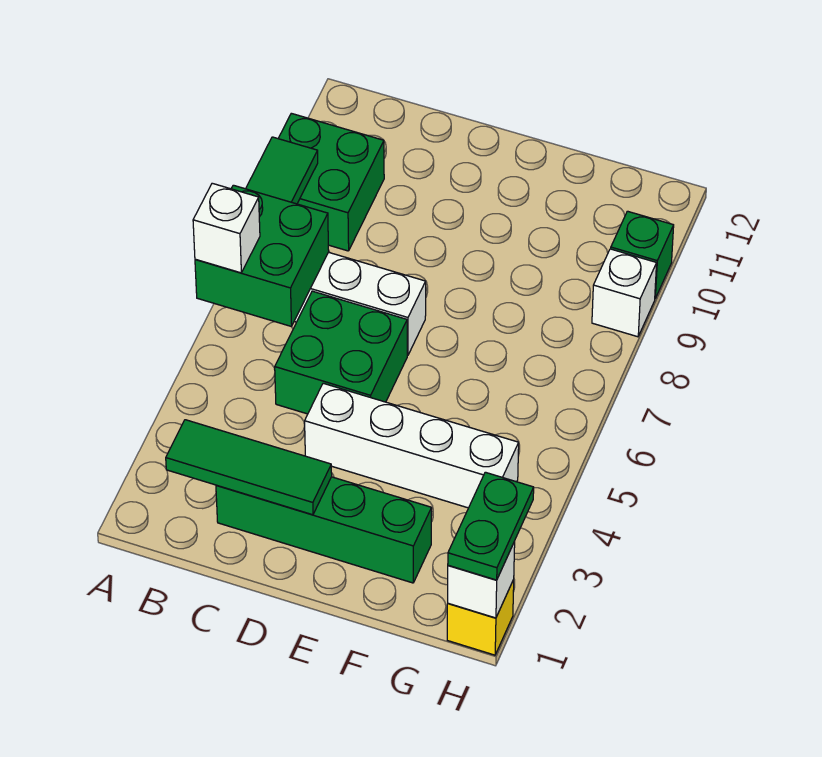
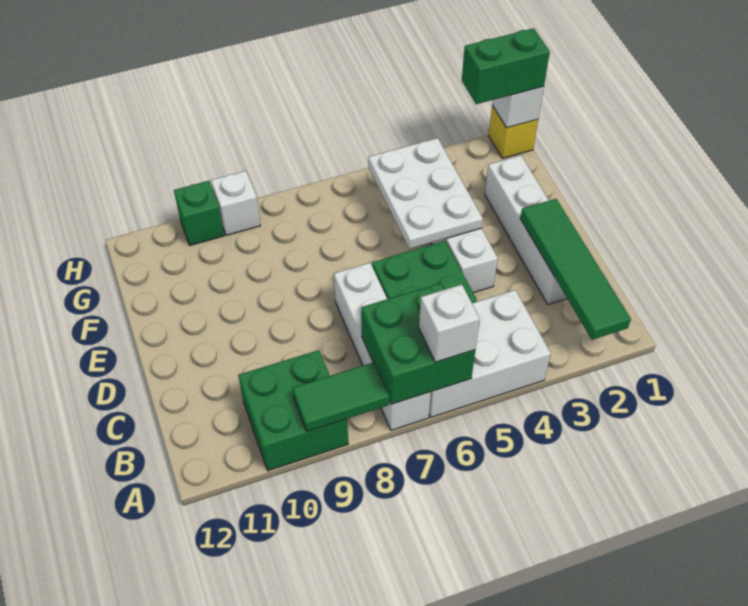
none -> white brick A4:B6 level 1
green tile B2:D2 level 2 -> green tile A2:D2 level 2
green brick C2:F2 level 1 -> white brick C2:F2 level 1
none -> white plate E4:G5 level 2
green plate H1:H2 level 3 -> green brick H1:H2 level 3

